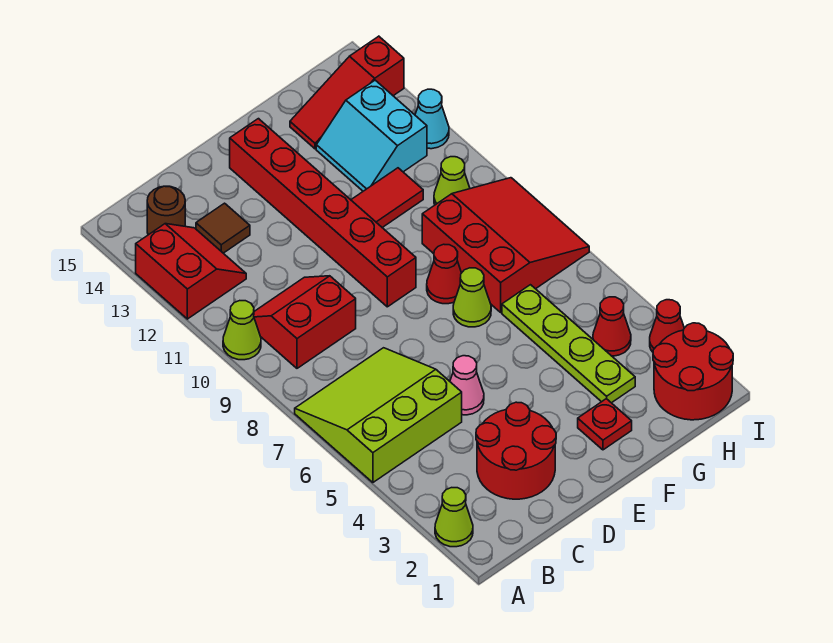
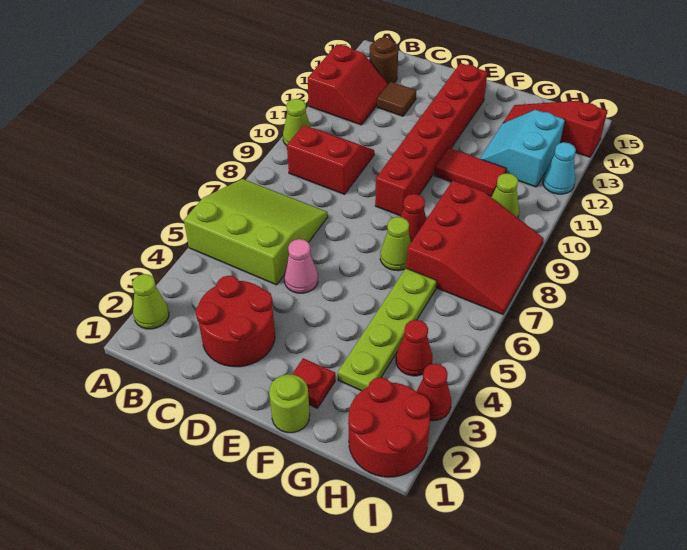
none -> lime round brick F1 level 1

